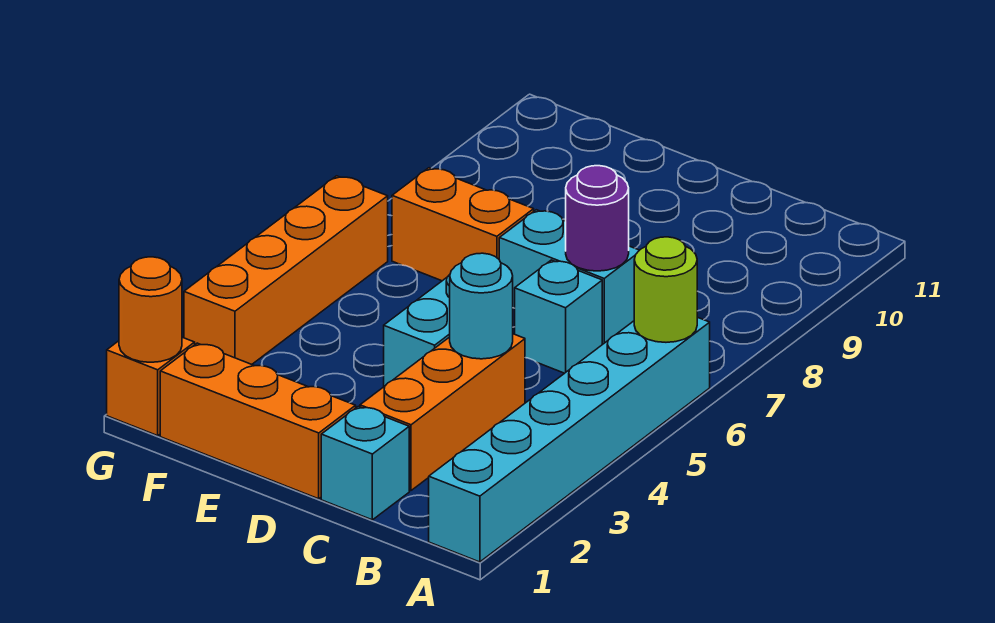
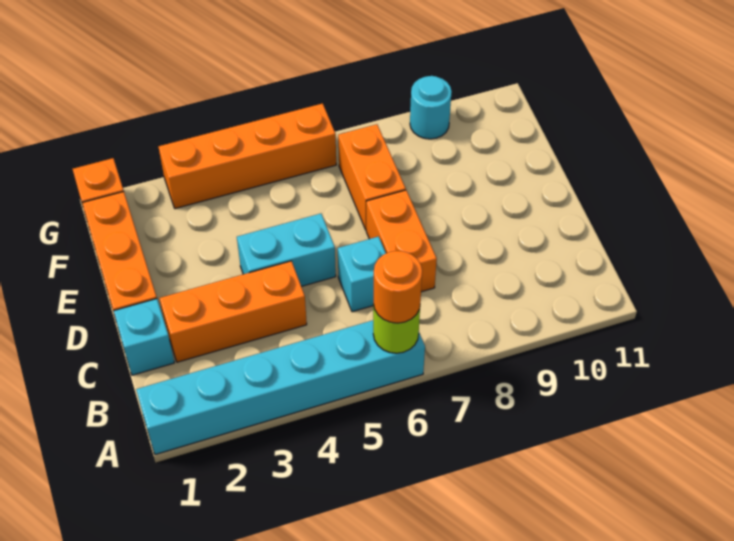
cyan round brick C4 level 2 -> cyan round brick G9 level 1
cyan brick C7:D7 level 1 -> orange brick C7:D7 level 1
purple round brick C7 level 2 -> none
orange round brick G1 level 2 -> orange round brick A6 level 3

